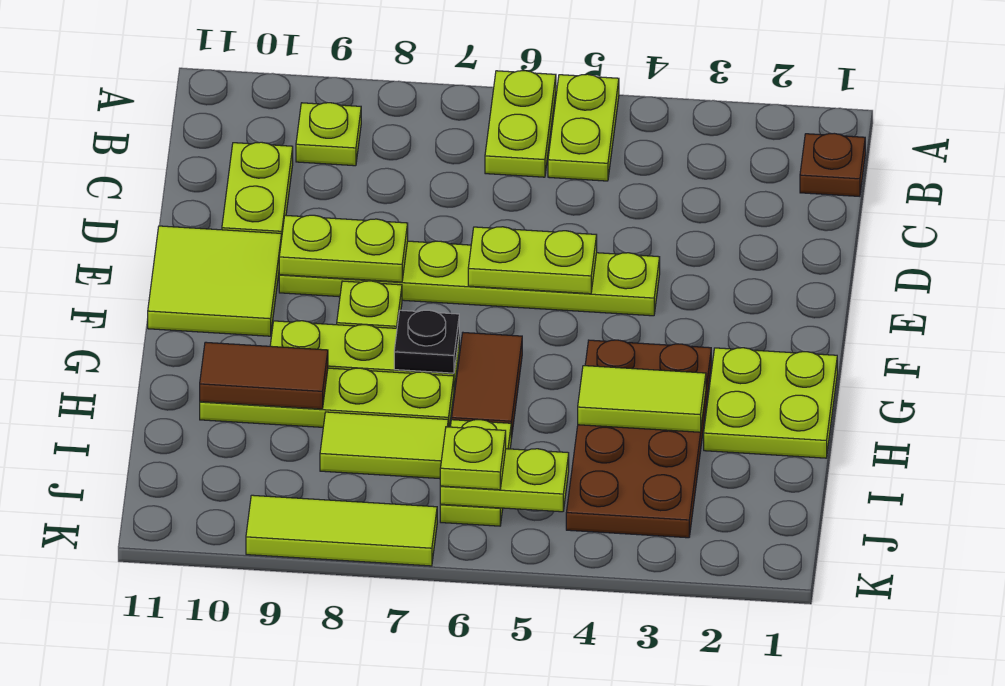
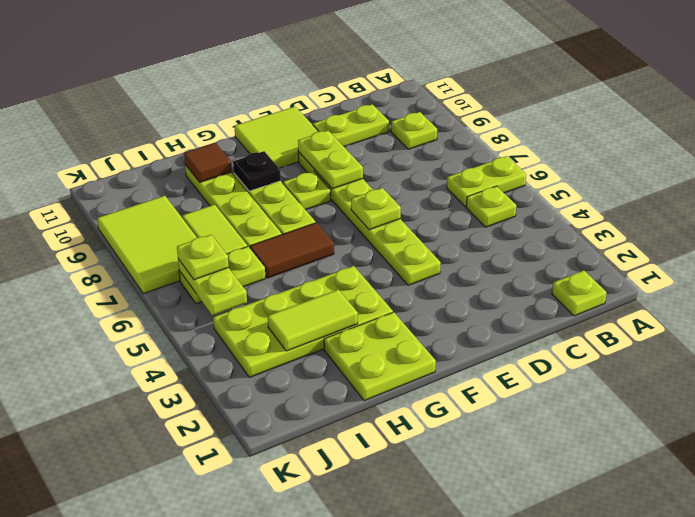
lime plate A5:B5 level 1 -> lime plate B5 level 1
brown plate B1 level 1 -> lime plate B1 level 1
lime plate E5:E6 level 2 -> lime plate E6 level 2
brown plate G3:J4 level 1 -> lime plate G3:J4 level 1
black plate G7 level 2 -> black plate G9 level 2
lime tile H3:H4 level 2 -> lime tile H3:I3 level 2
brown tile H9:H10 level 2 -> brown tile H10 level 2
lime tile K7:K9 level 1 -> lime tile J7:K9 level 1

